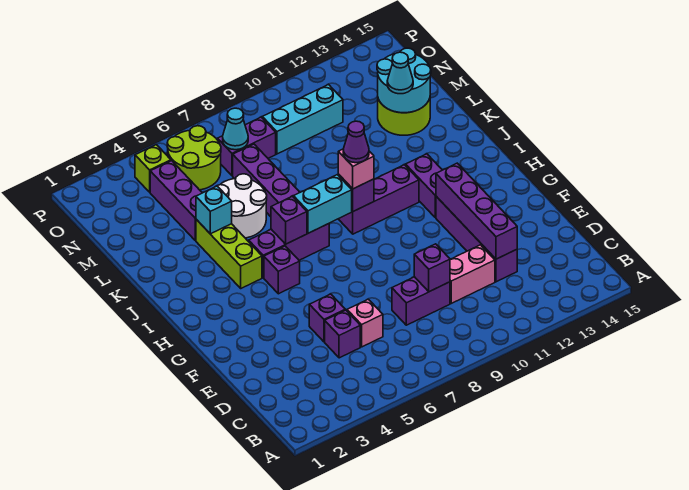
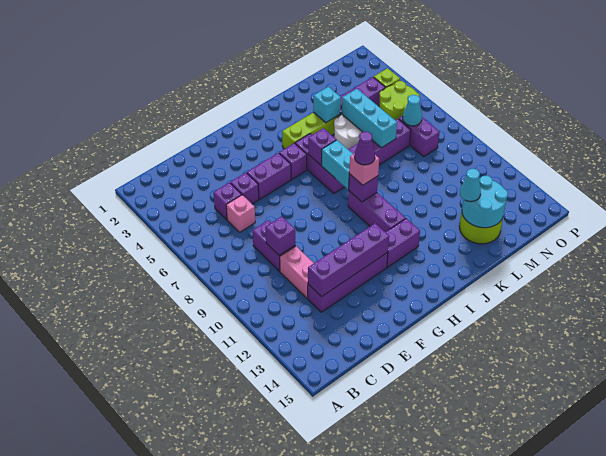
none -> purple brick F5:G5 level 1
cyan brick N9:N11 level 1 -> cyan brick L5:L7 level 2

